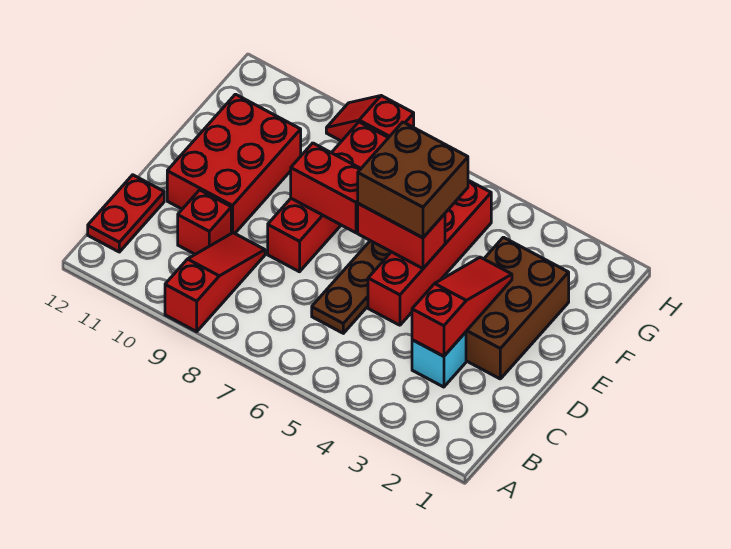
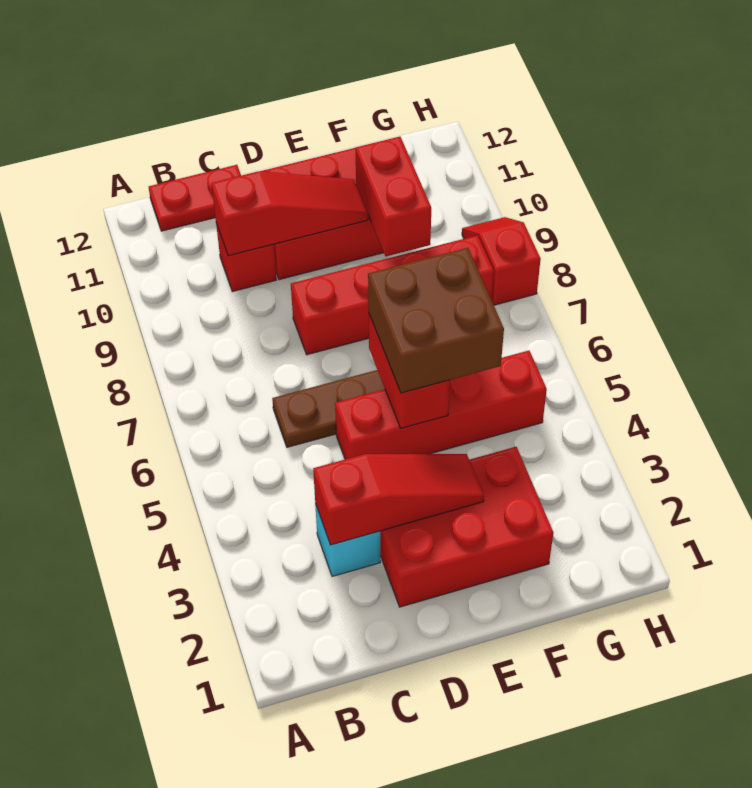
red slope A9:C9 level 1 top A -> red slope C10:E10 level 2 top C
brown brick D2:F3 level 1 -> red brick D2:F3 level 1
red brick E7:E8 level 2 -> red brick F9:F10 level 2

